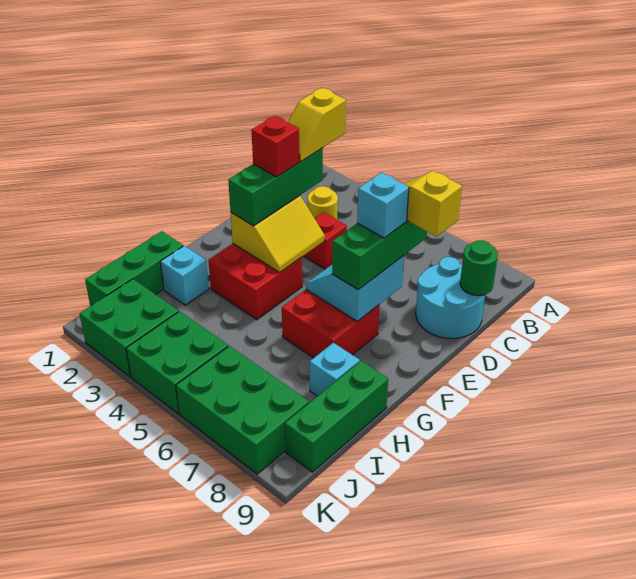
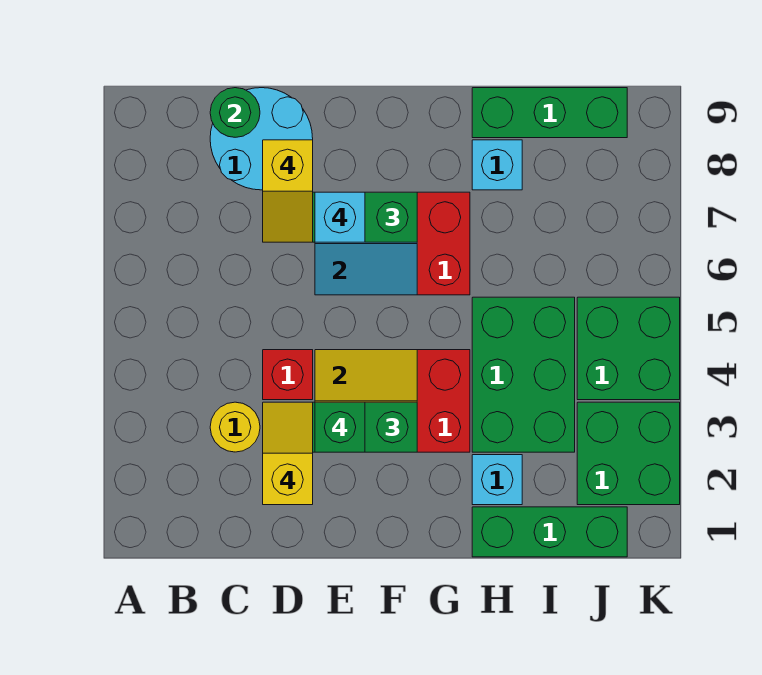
yellow slope C3:D3 level 4 top C -> yellow slope D2:D3 level 4 top 2
red brick E3 level 4 -> green brick E3 level 4
green brick J6:K8 level 1 -> green brick H3:I5 level 1

